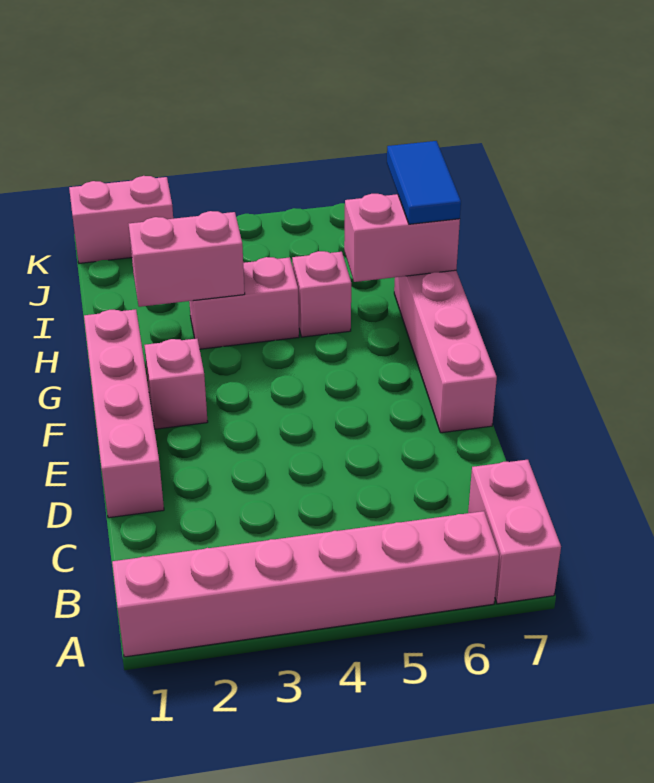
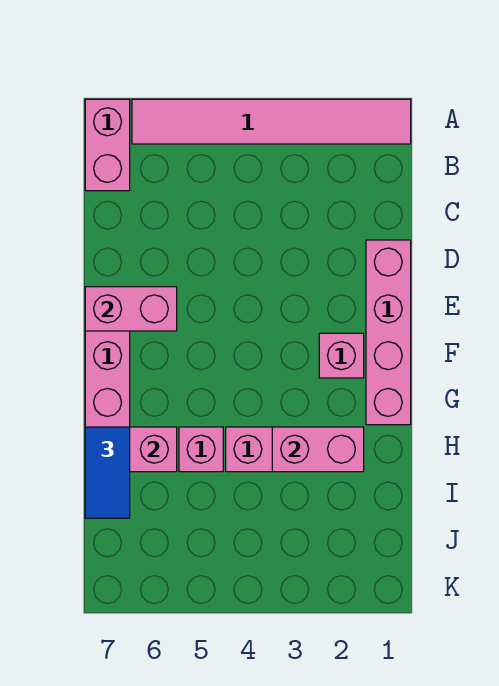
pink brick A1:A6 level 1 -> pink tile A1:A6 level 1
pink brick K1:K2 level 1 -> pink brick E6:E7 level 2

